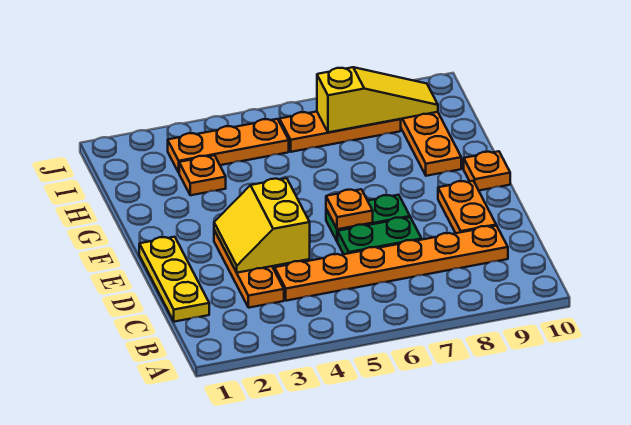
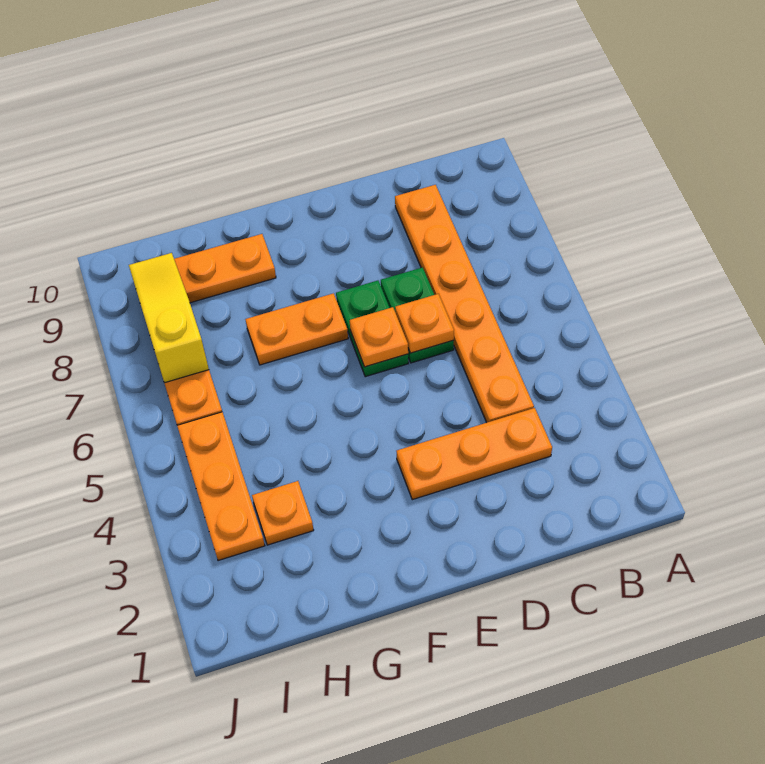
yellow plate C1:E1 level 1 -> none
yellow slope D3:E4 level 2 top 4 -> none
orange plate D9:E9 level 1 -> orange plate F7:G7 level 1
orange plate F10 level 1 -> orange plate D6 level 2

